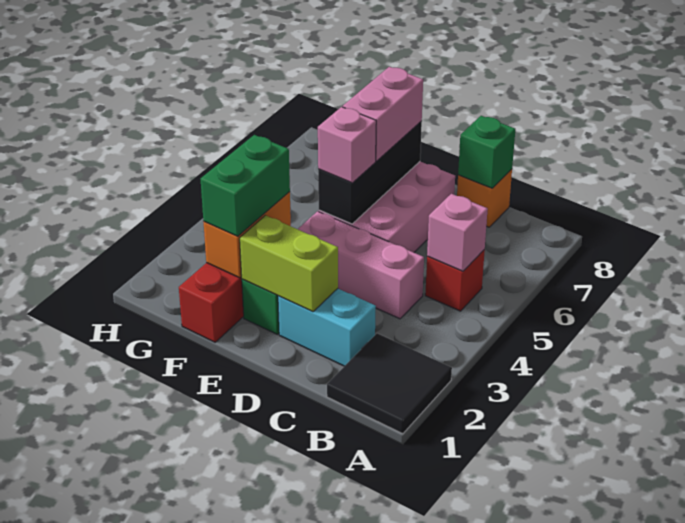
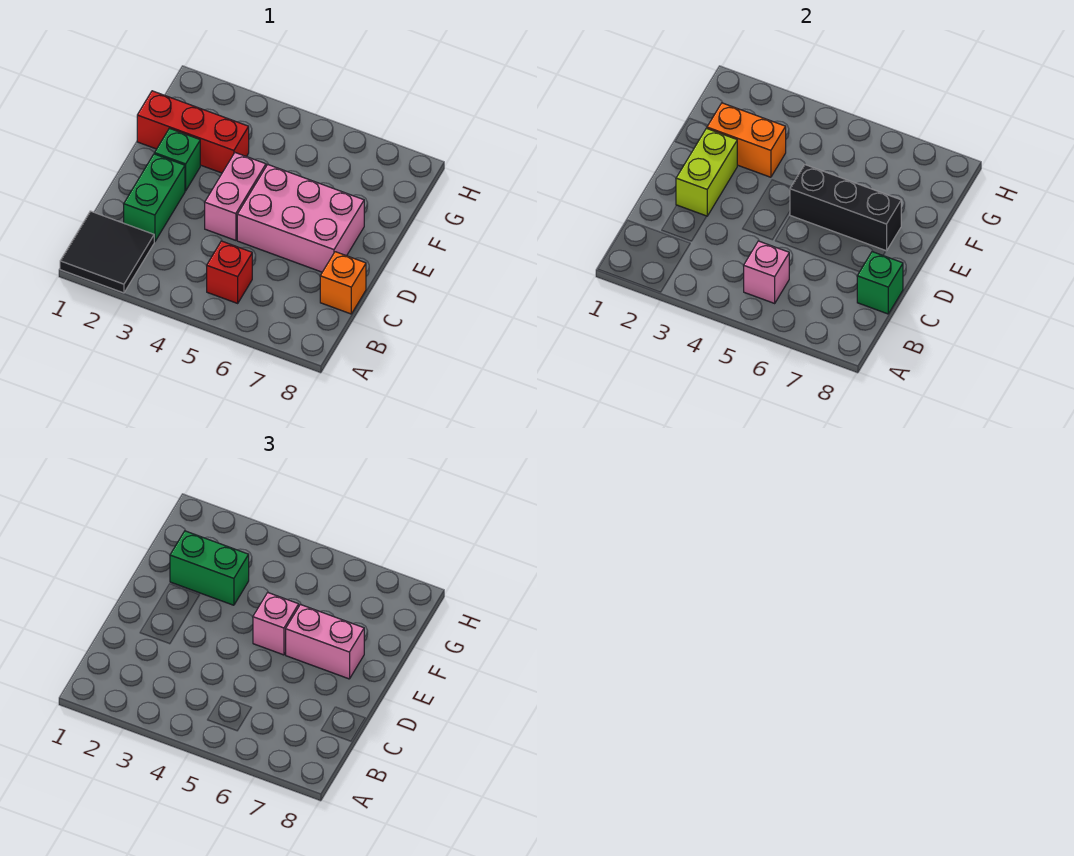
cyan brick C2:D2 level 1 -> green brick C2:D2 level 1
pink brick C4:E4 level 1 -> pink brick D4:E4 level 1

